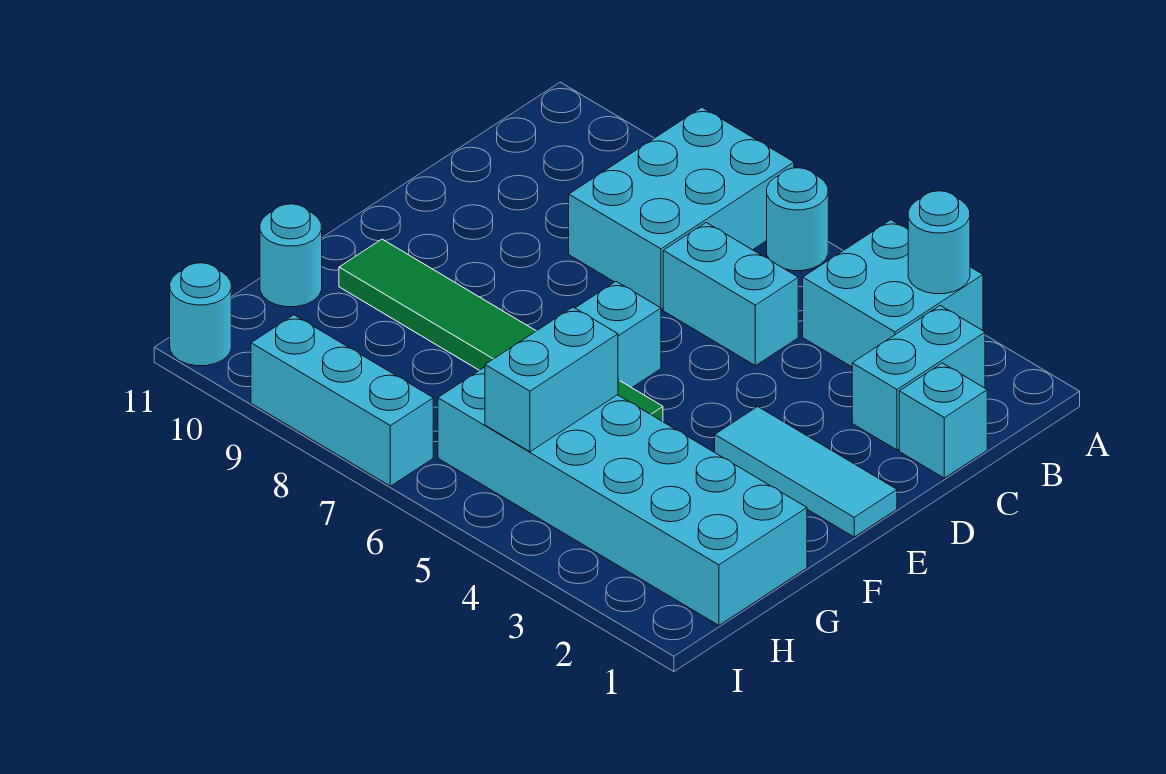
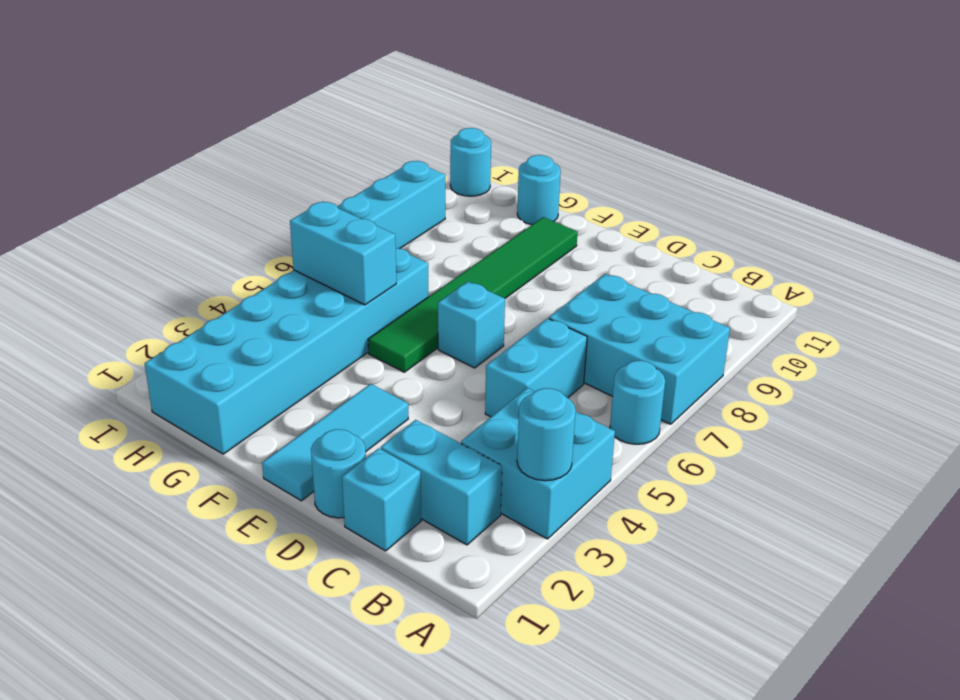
none -> cyan round brick D1 level 1

